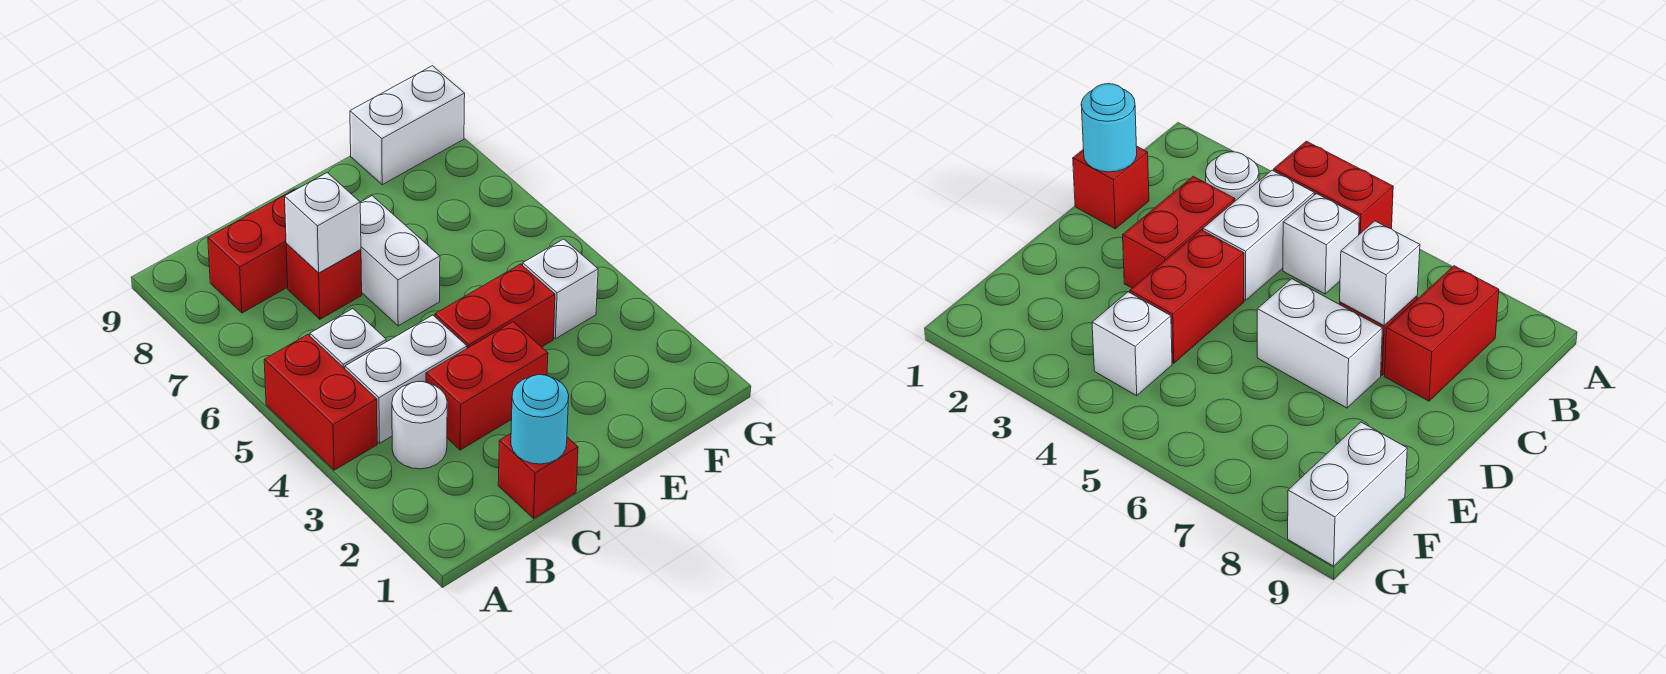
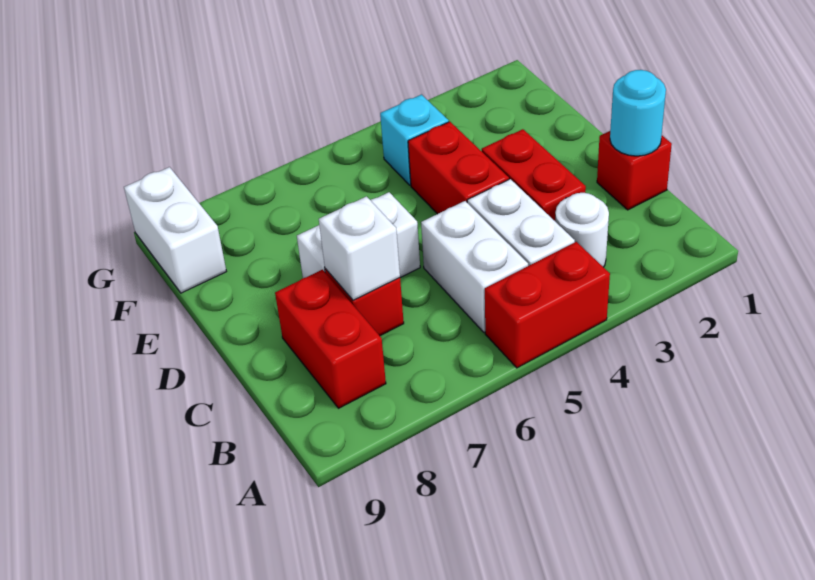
white brick B5 level 1 -> white brick B5:C5 level 1
white brick F4 level 1 -> cyan brick F4 level 1

